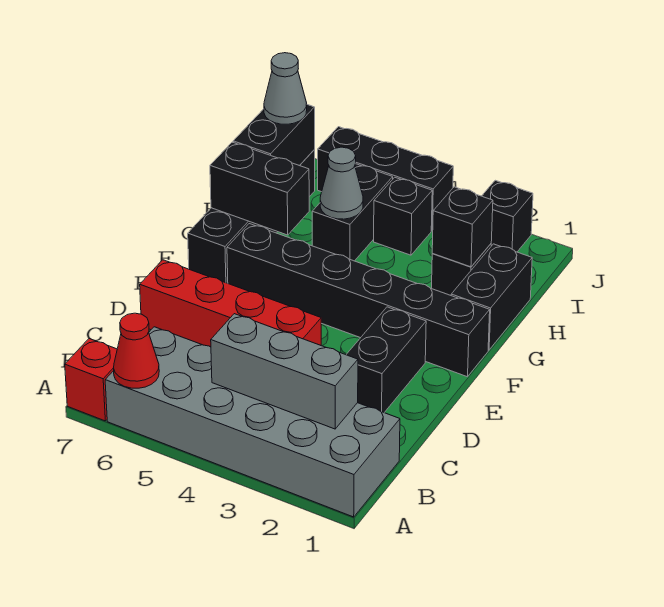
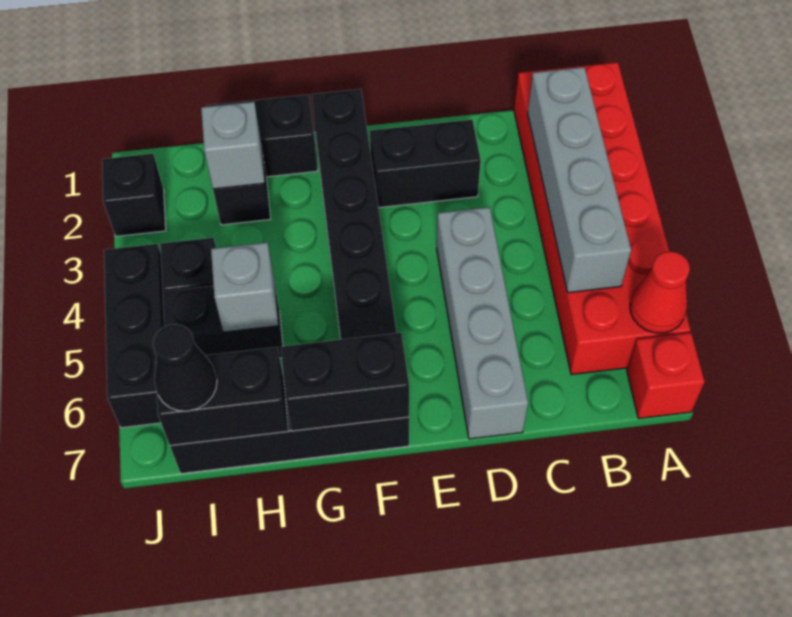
grey brick A1:B6 level 1 -> red brick A1:B6 level 1
grey brick B2:B4 level 2 -> grey brick B2:B5 level 2
red brick D4:D7 level 1 -> grey brick D4:D7 level 1
black brick G6:G7 level 2 -> black brick F7:G7 level 2
black brick H2 level 2 -> grey brick H2 level 2
grey cone H5 level 2 -> grey brick H5 level 2
grey cone I7 level 3 -> black cone I7 level 3

